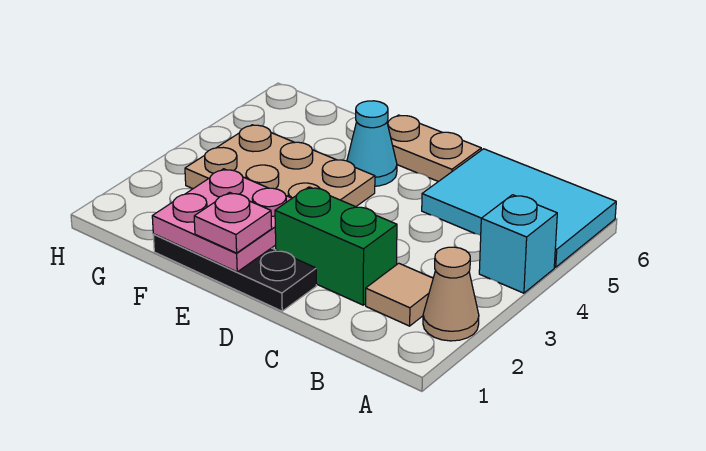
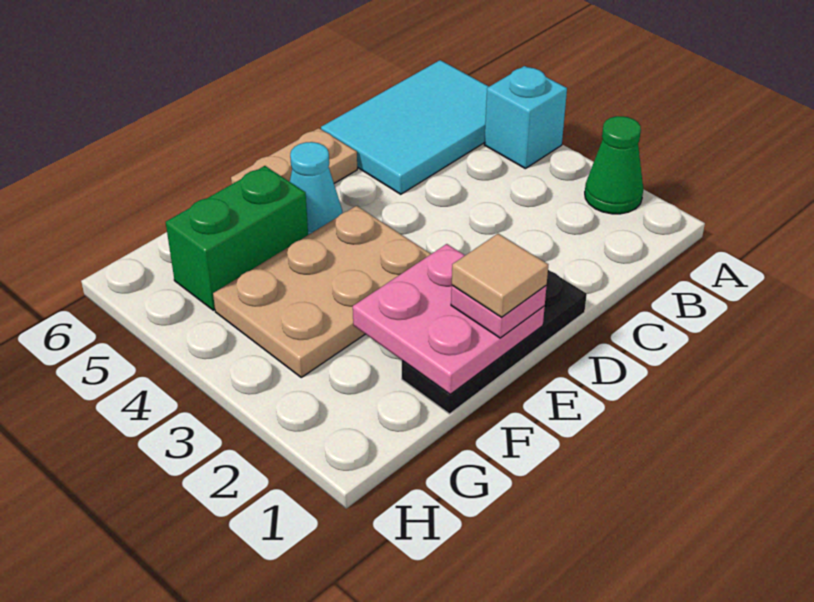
tan cone A2 level 1 -> green cone A2 level 1
tan tile B2 level 1 -> tan tile E1 level 4
green brick C2:D2 level 1 -> green brick F5:G5 level 1

